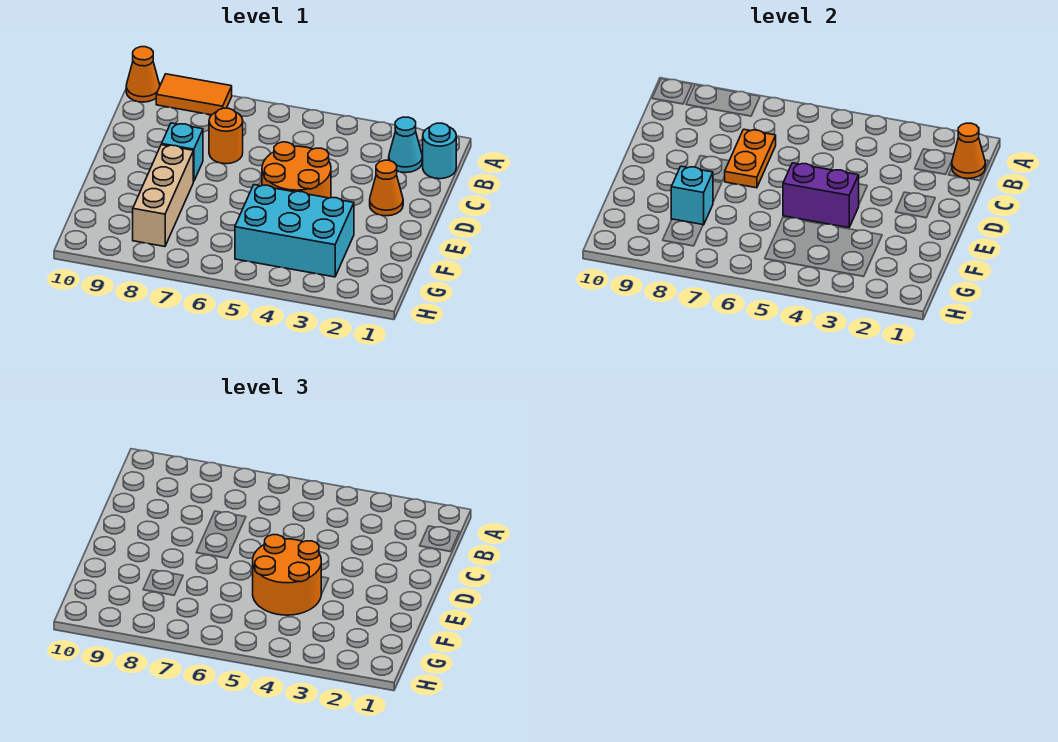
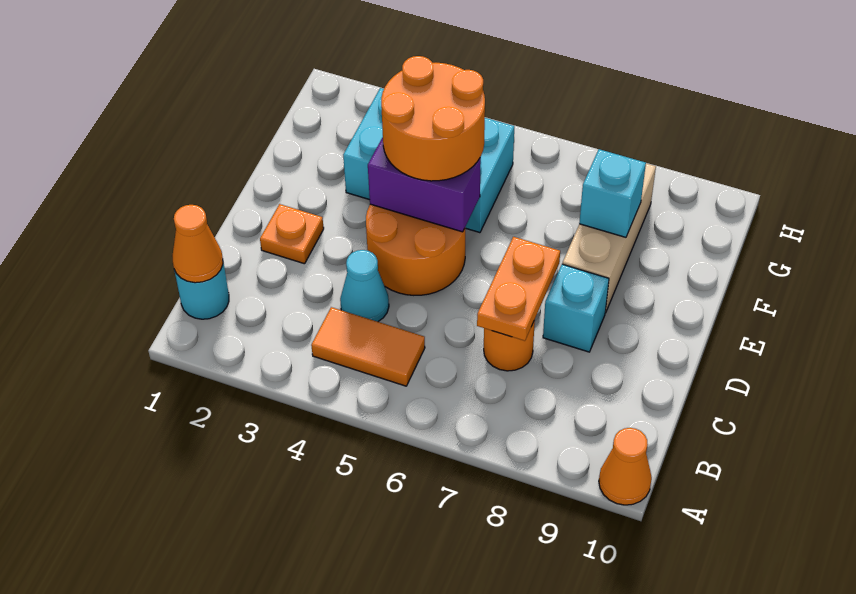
orange tile A8:A9 level 1 -> orange tile B4:B5 level 1
cyan cone B2 level 1 -> cyan cone C4 level 1
orange cone D2 level 1 -> orange plate D2 level 1

